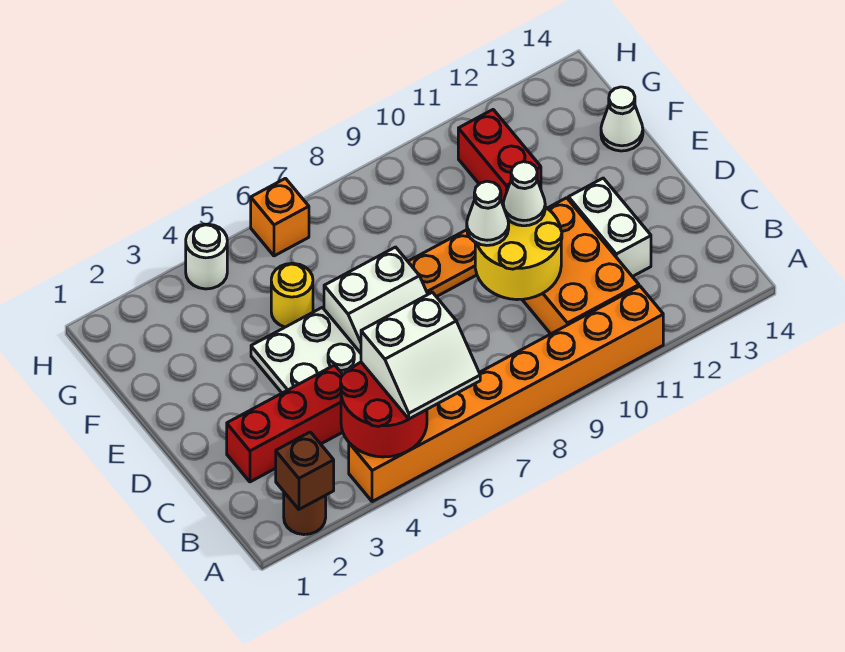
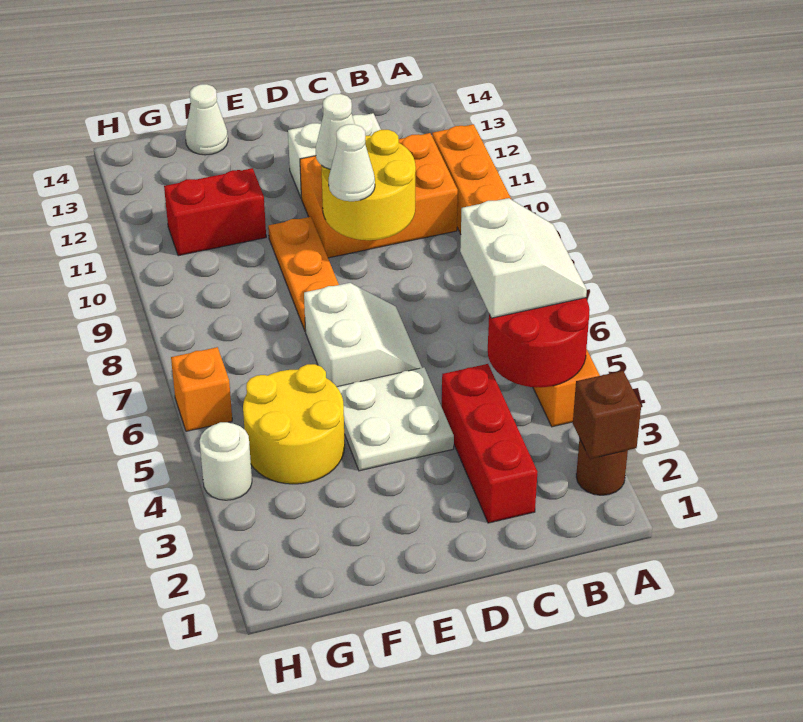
yellow round brick F5 level 1 -> yellow round brick F4:G5 level 1

